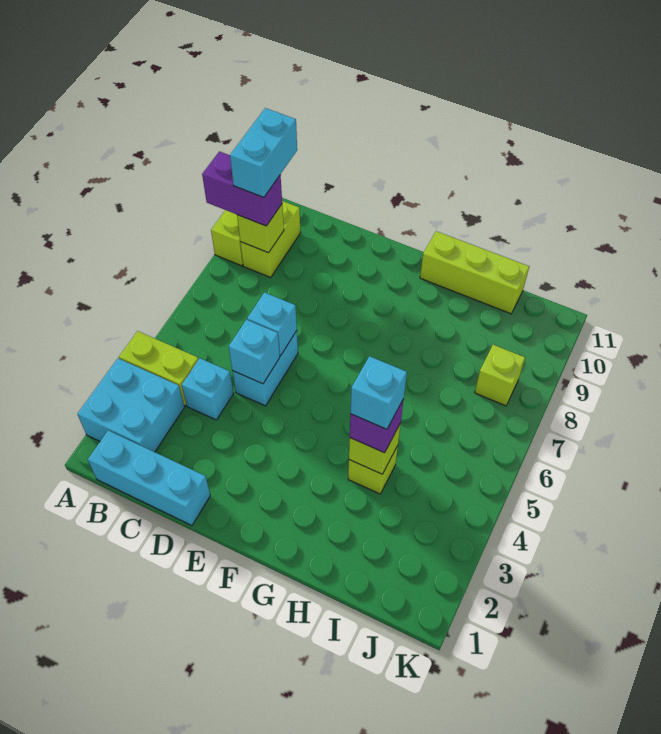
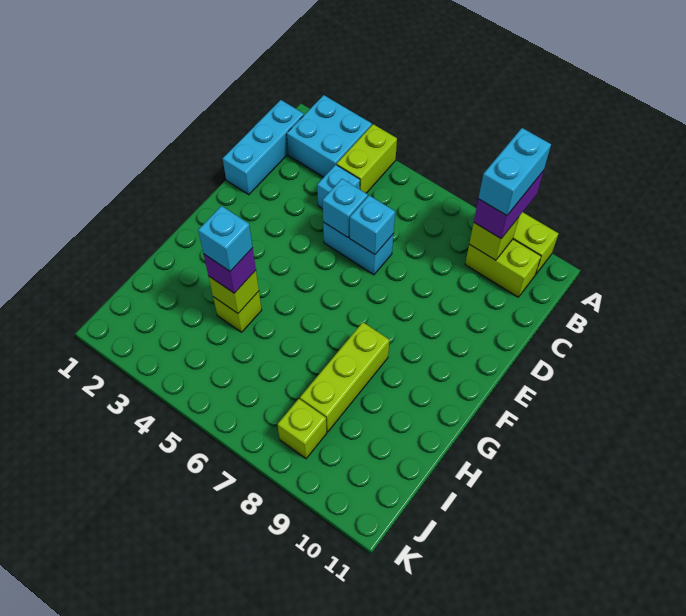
cyan brick B9:B10 level 4 -> cyan brick A9:B9 level 4
lime brick G11:I11 level 1 -> lime brick G8:I8 level 1

